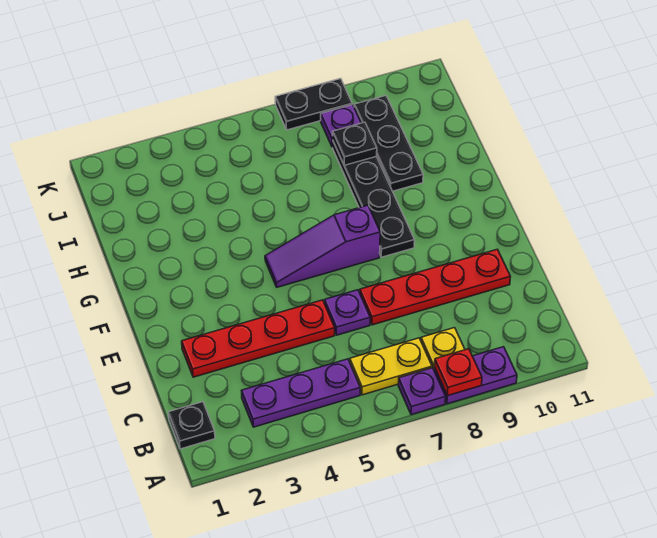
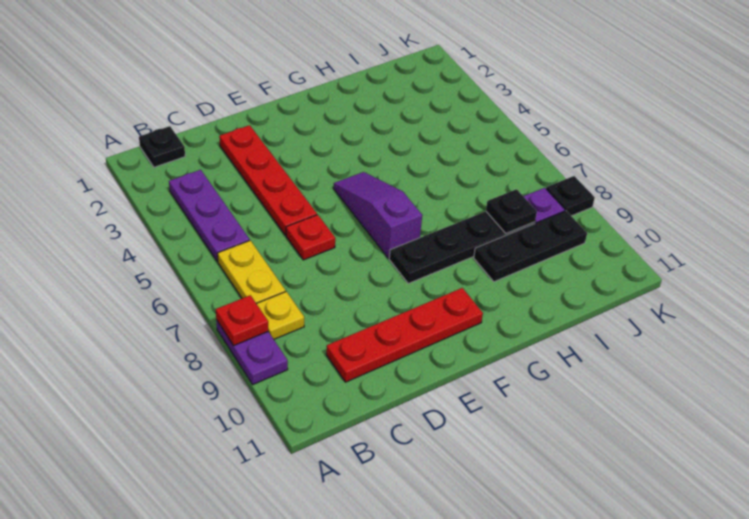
purple plate A7 level 1 -> none
purple plate D6 level 1 -> red plate D6 level 1
red plate D7:D10 level 1 -> red plate C10:F10 level 1
black plate K7:K8 level 1 -> black plate K8 level 1

